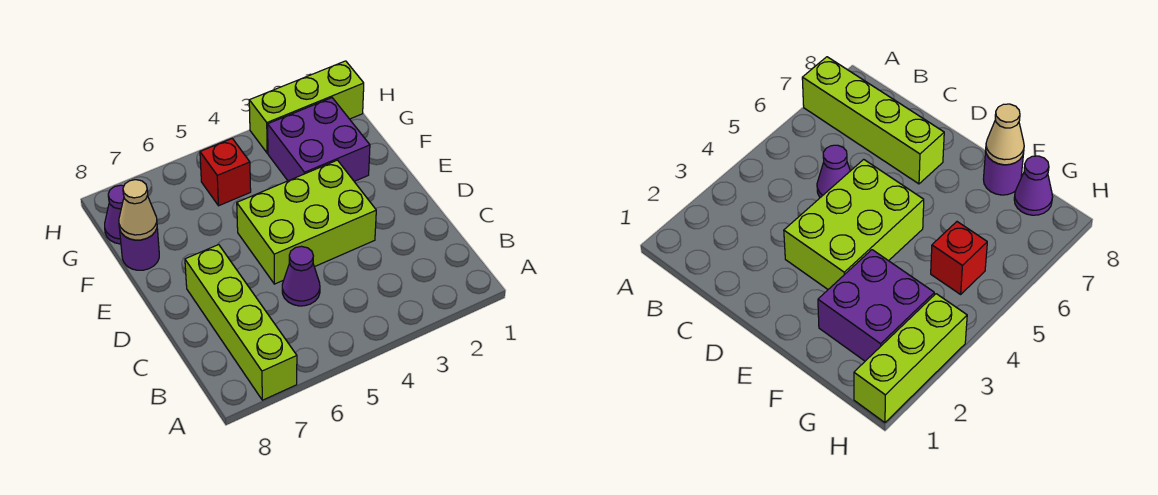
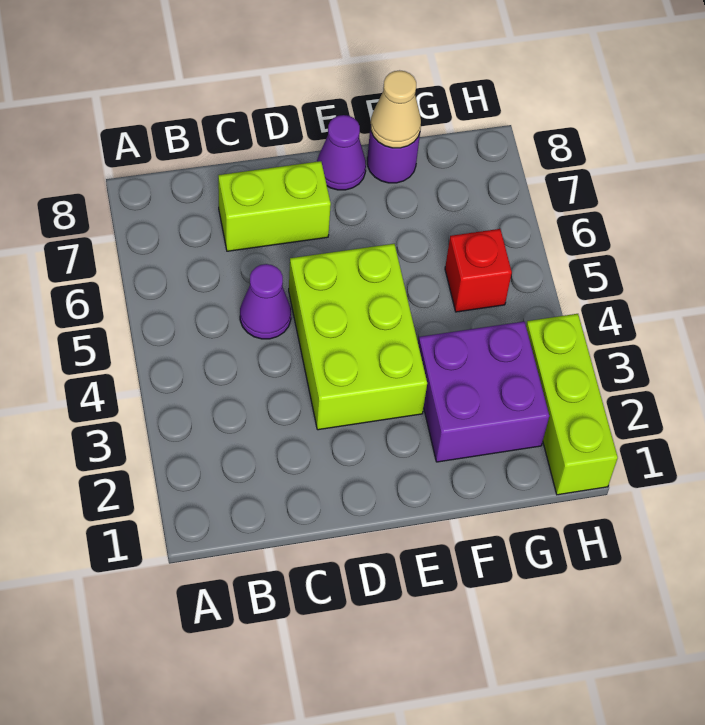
lime brick A7:D7 level 1 -> lime brick C7:D7 level 1
purple cone G8 level 1 -> purple cone E8 level 1

